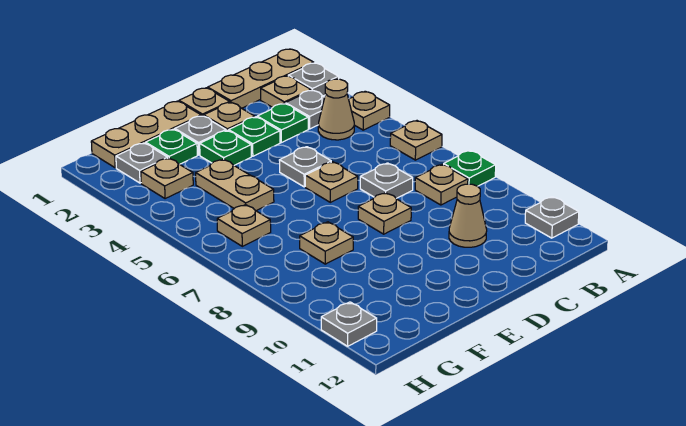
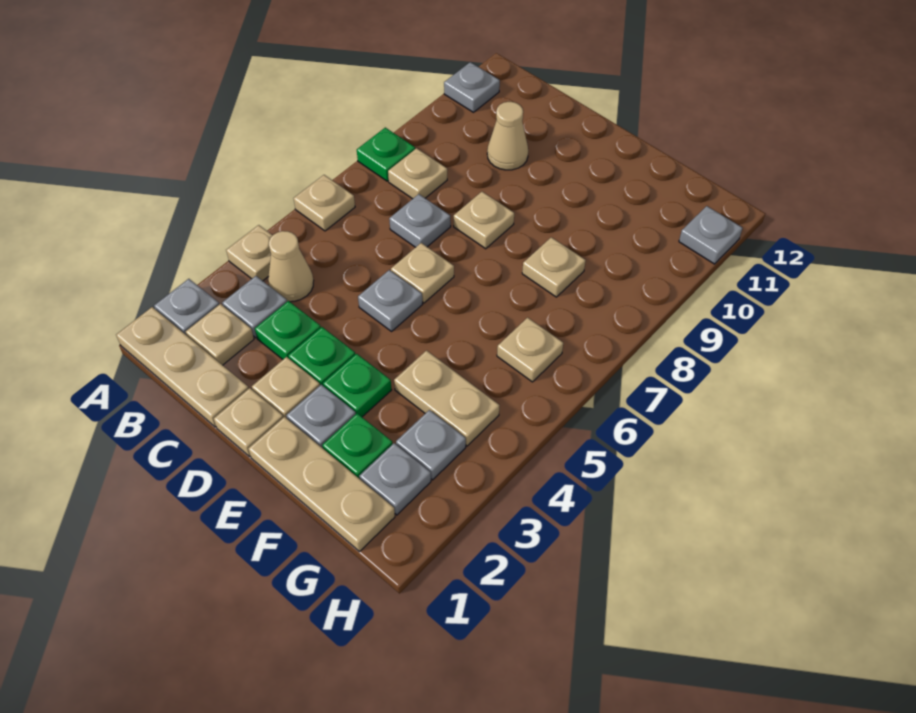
tan plate F4:F5 level 1 -> tan plate F4:G4 level 1
tan plate G3 level 1 -> grey plate G3 level 1

